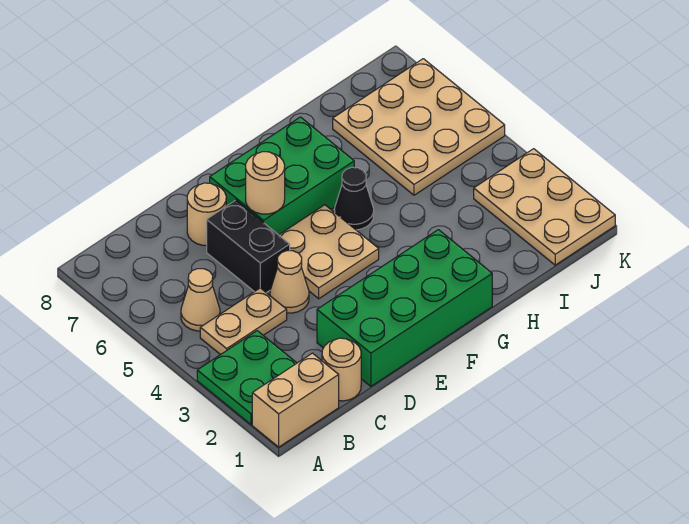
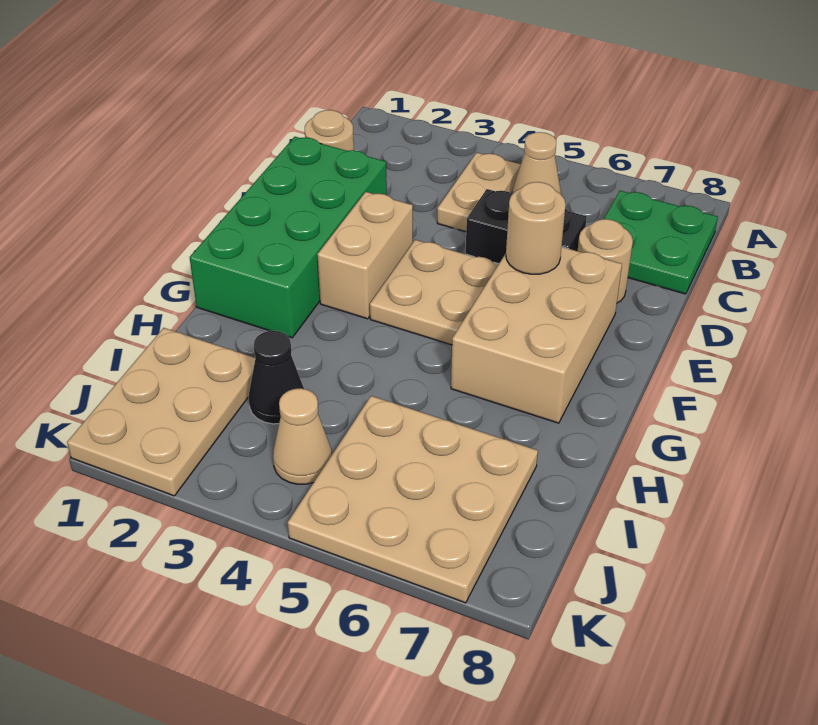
tan brick A1:B1 level 1 -> tan brick E3:F3 level 1
green plate A2:B3 level 1 -> green plate B7:C8 level 1
tan cone D4 level 1 -> tan cone J4 level 1
green brick E6:G7 level 1 -> tan brick E6:G7 level 1
black cone G5 level 1 -> black cone I3 level 1
tan plate J1:K3 level 1 -> tan plate I1:K2 level 1

